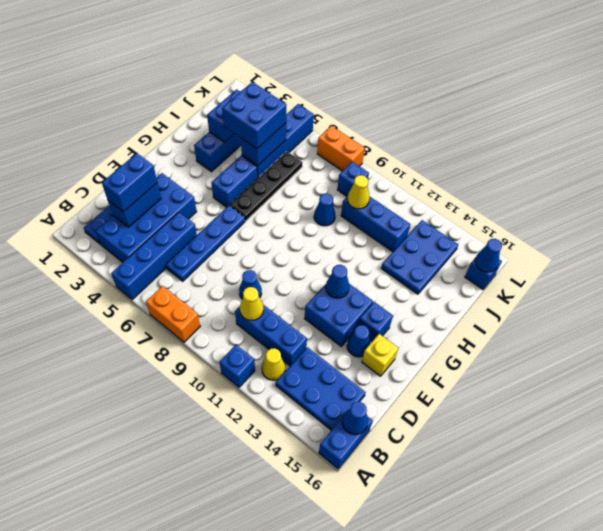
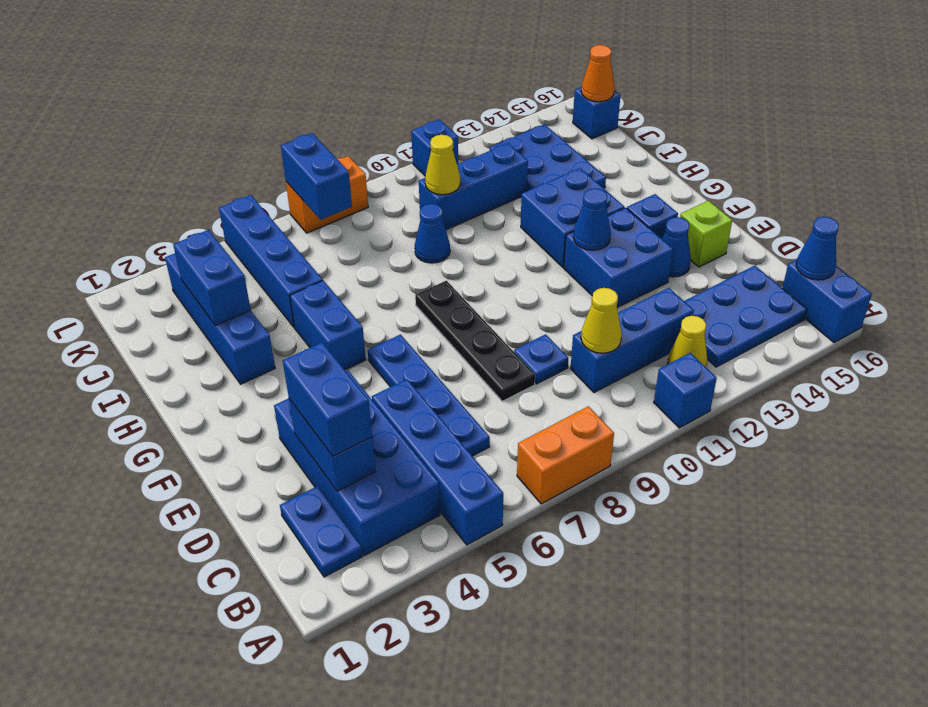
blue cone D9 level 1 -> blue plate D9 level 1
yellow brick E15 level 1 -> lime brick E15 level 1
black plate G6:J6 level 1 -> black plate D8:G8 level 1
blue brick I4:J5 level 3 -> blue brick G12:H13 level 1
blue brick I5:J5 level 2 -> blue brick K7:L7 level 2
blue brick K9 level 1 -> blue brick L11 level 1
blue cone K16 level 2 -> orange cone K16 level 2

